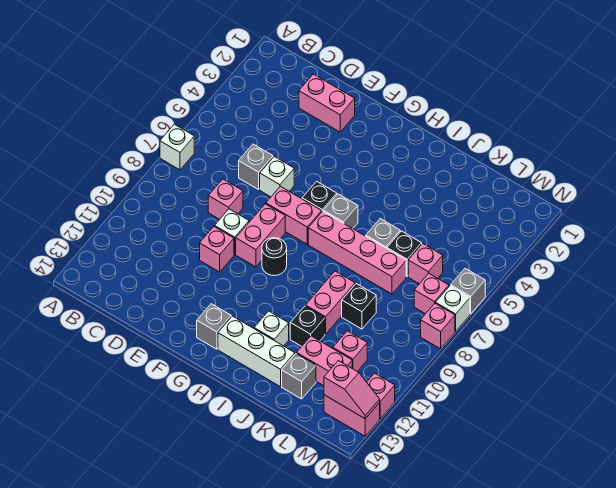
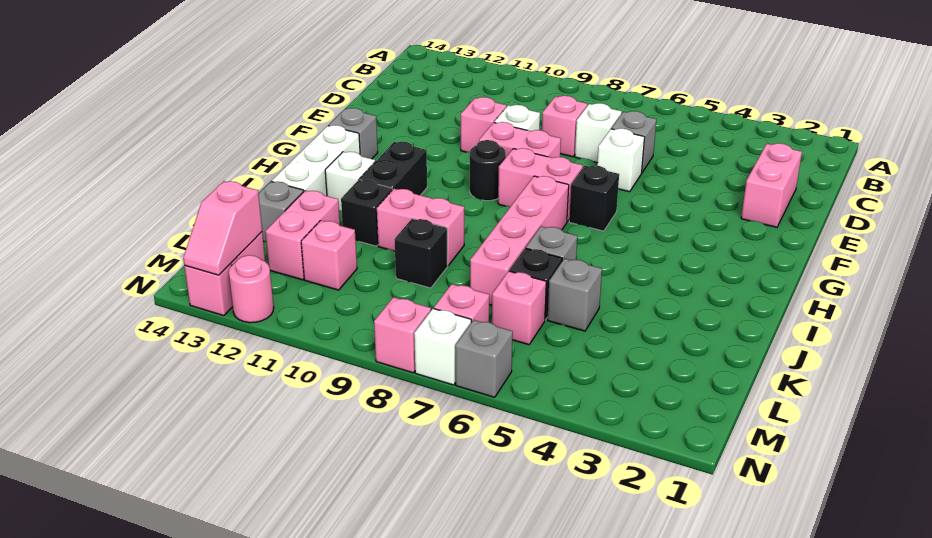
white brick A7 level 1 -> white brick D7 level 1
pink brick F7:G7 level 1 -> pink brick G7:G8 level 1
grey brick H6 level 1 -> grey brick K5 level 1
none -> black brick H11:I11 level 1
pink brick N12 level 1 -> pink round brick N12 level 1

